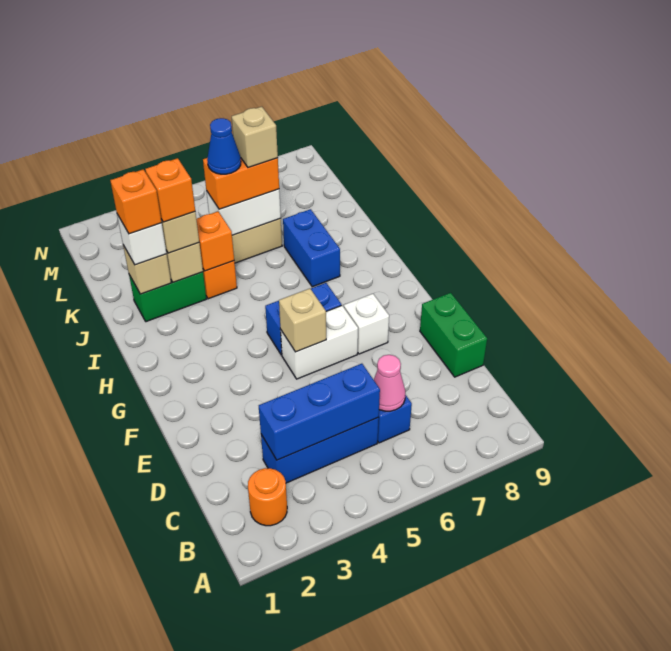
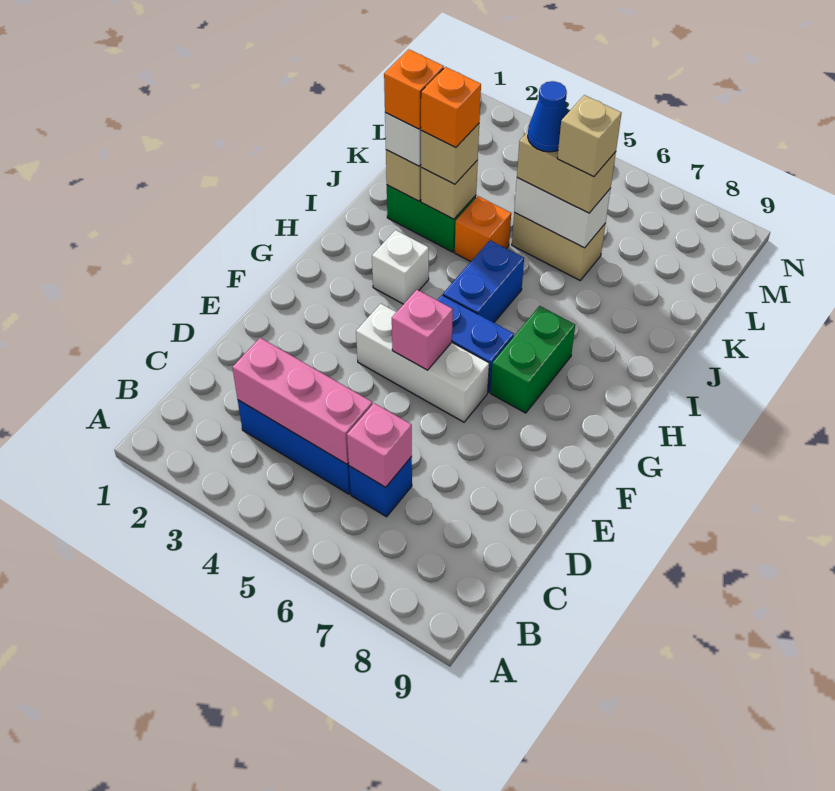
orange round brick B2 level 1 -> none
blue brick C3:C5 level 2 -> pink brick C3:C5 level 2
pink cone C6 level 2 -> pink brick C6 level 2
green brick D9:E9 level 1 -> green brick G7:H7 level 1
white brick F5:F6 level 1 -> white brick F4:F6 level 1
tan brick F5 level 2 -> pink brick F5 level 2
white brick F7 level 1 -> white brick H3 level 1
blue brick I7:J7 level 1 -> blue brick H5:I5 level 1
orange brick J4 level 2 -> none
orange brick K5:K6 level 3 -> tan brick K5:K6 level 3

